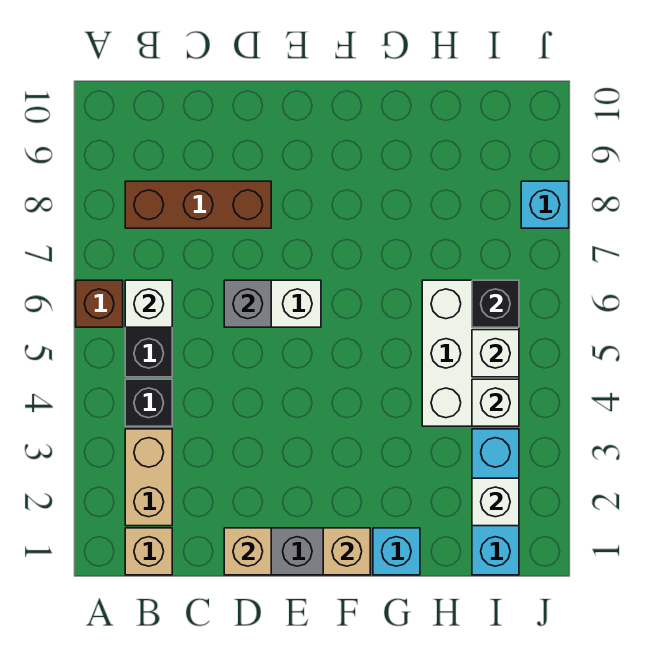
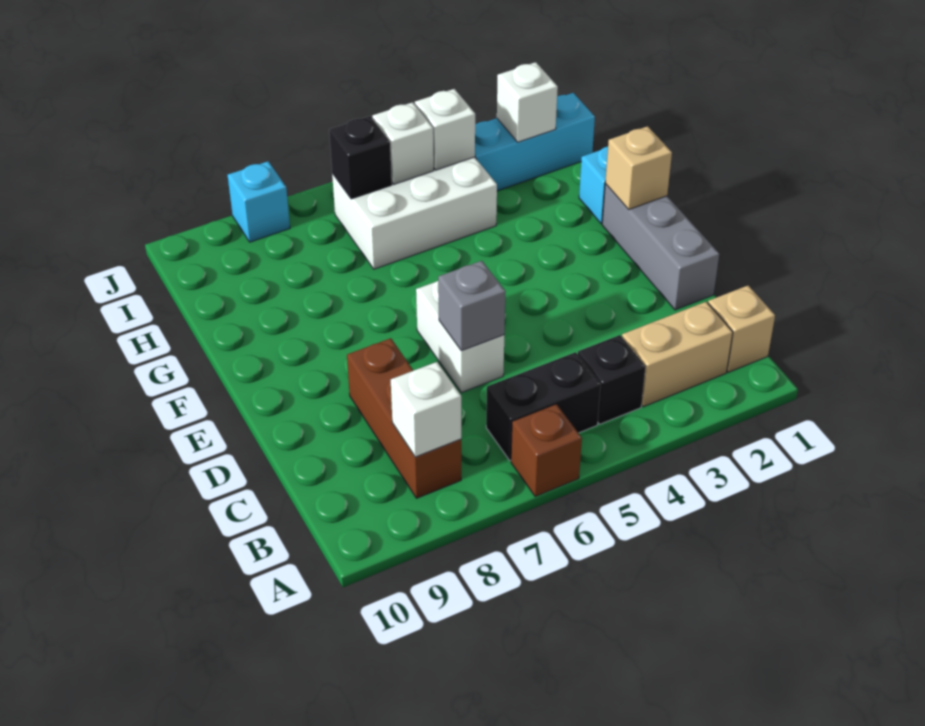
white brick B6 level 2 -> white brick B8 level 2
tan brick D1 level 2 -> none

